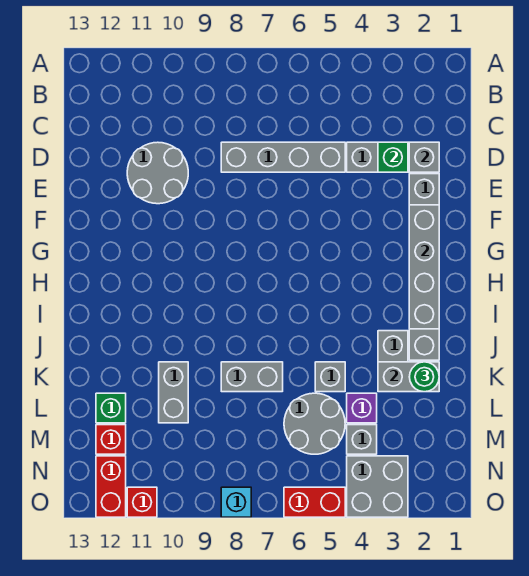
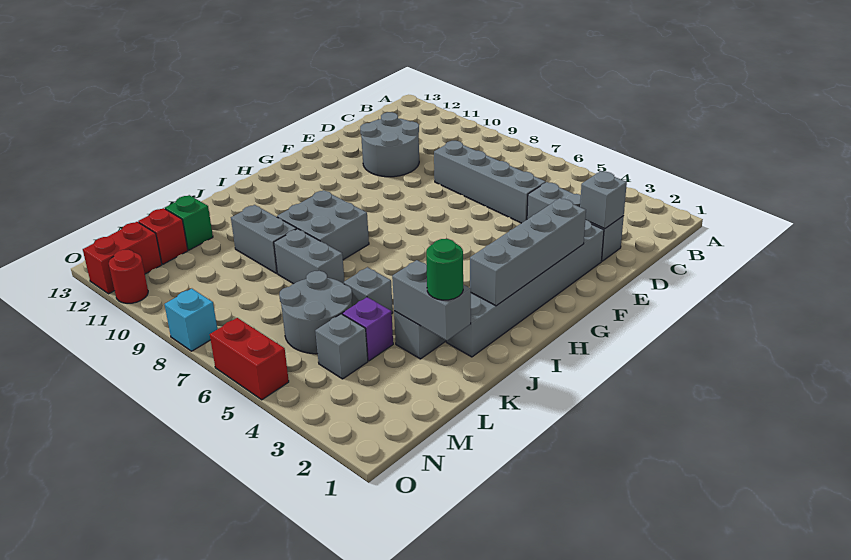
green brick D3 level 2 -> none
grey brick K10:L10 level 1 -> grey brick K9:K10 level 1
grey brick N3:O4 level 1 -> grey brick I8:J9 level 1
red brick O11 level 1 -> red round brick O11 level 1

